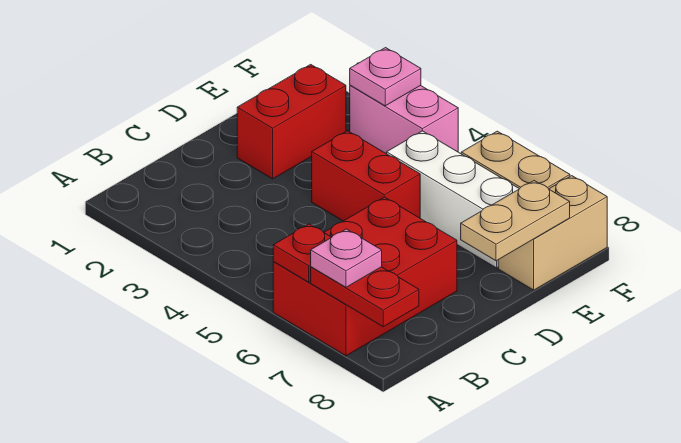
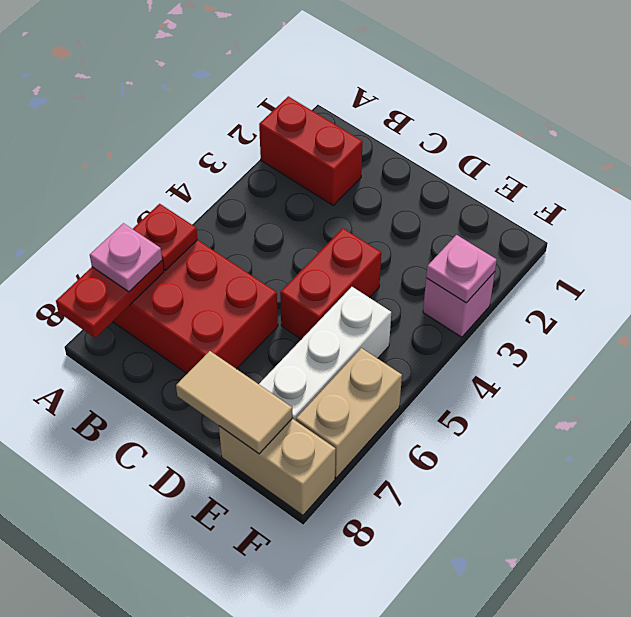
red brick D2:E2 level 1 -> red brick A2:B2 level 1
tan plate D8:E8 level 2 -> tan tile D8:E8 level 2
pink brick F3:F4 level 1 -> pink brick F3 level 1

